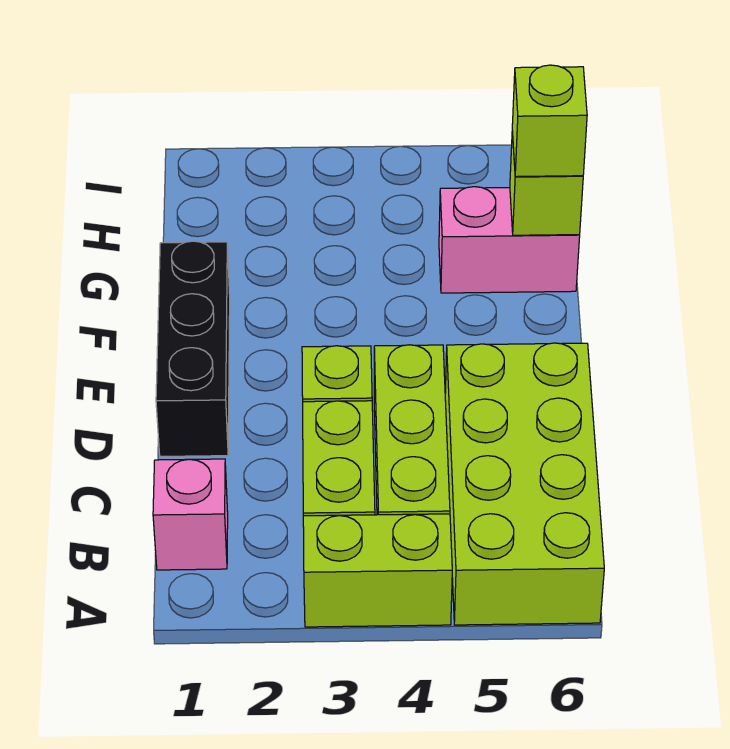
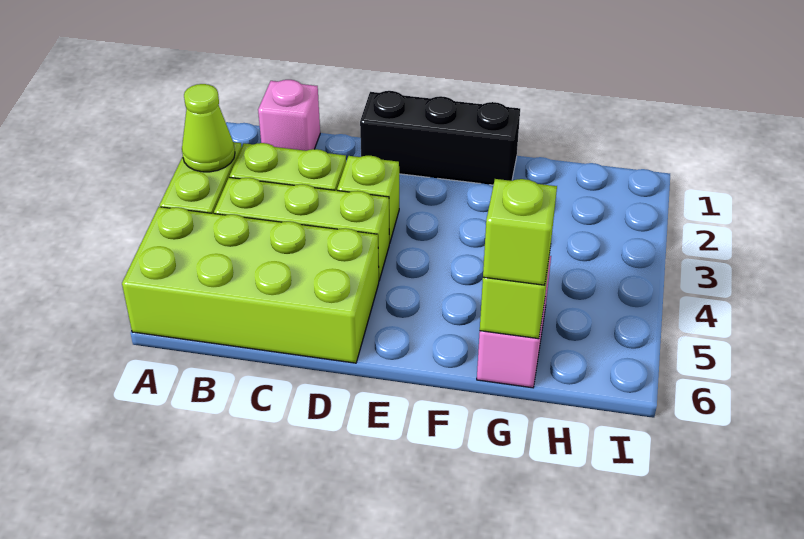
none -> lime cone A3 level 2

